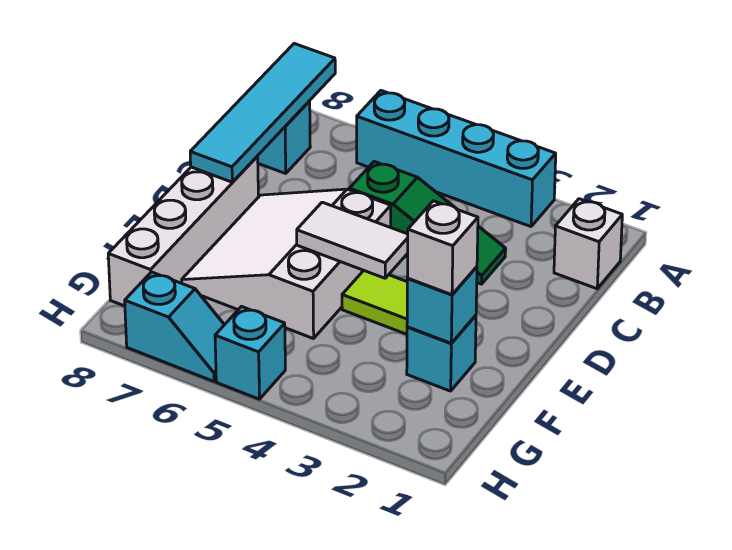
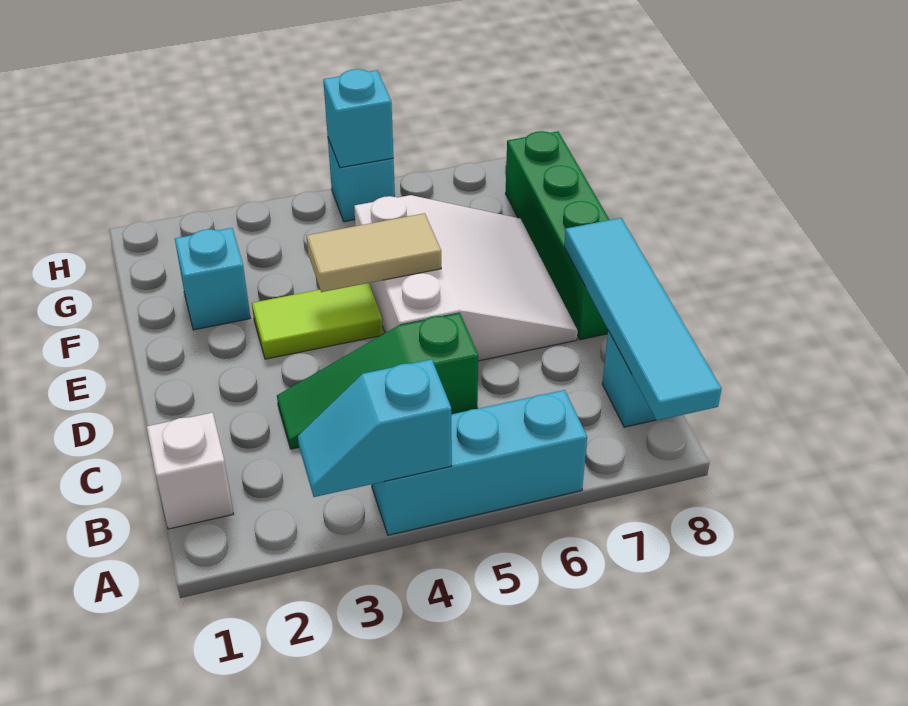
cyan brick A3:A6 level 1 -> cyan brick A4:A6 level 1
white brick D8:G8 level 1 -> green brick D8:G8 level 1
white tile E4:E5 level 2 -> tan tile E4:E5 level 2
cyan brick F2 level 2 -> cyan brick H5 level 2
white brick F2 level 3 -> none
cyan slope H6:H7 level 1 top 7 -> cyan slope A3:A4 level 2 top 4

